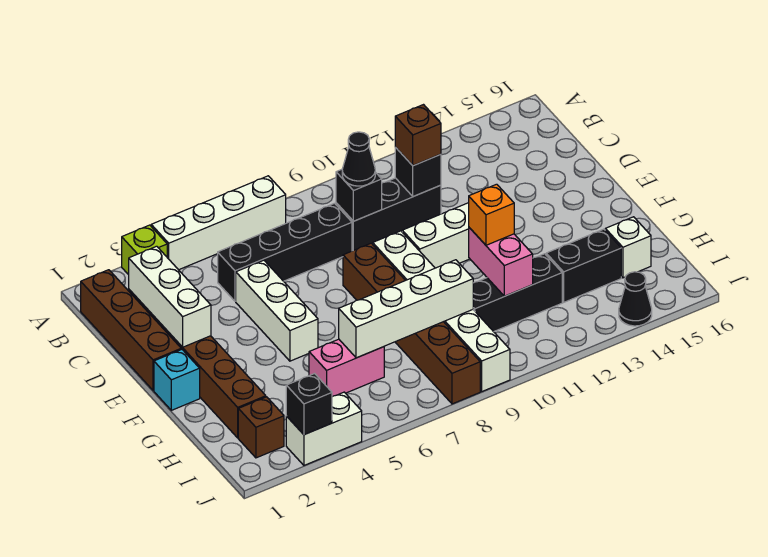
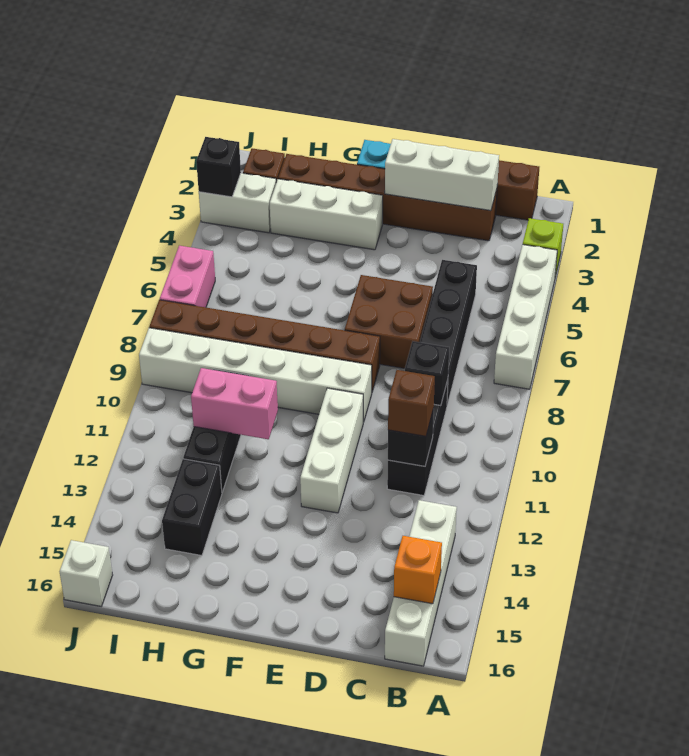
black cone C9 level 3 -> none
white brick D5:F5 level 1 -> white brick F3:H3 level 1
none -> brown brick D6:E7 level 1
orange brick G11 level 3 -> orange brick B15 level 2
pink brick H5:H6 level 1 -> pink brick J6:J7 level 1
white brick H6:H9 level 2 -> white brick B13:B16 level 1
white brick H15 level 1 -> white brick J16 level 1
white brick J3:J4 level 1 -> white brick I3:J3 level 1
black cone J14 level 1 -> none

